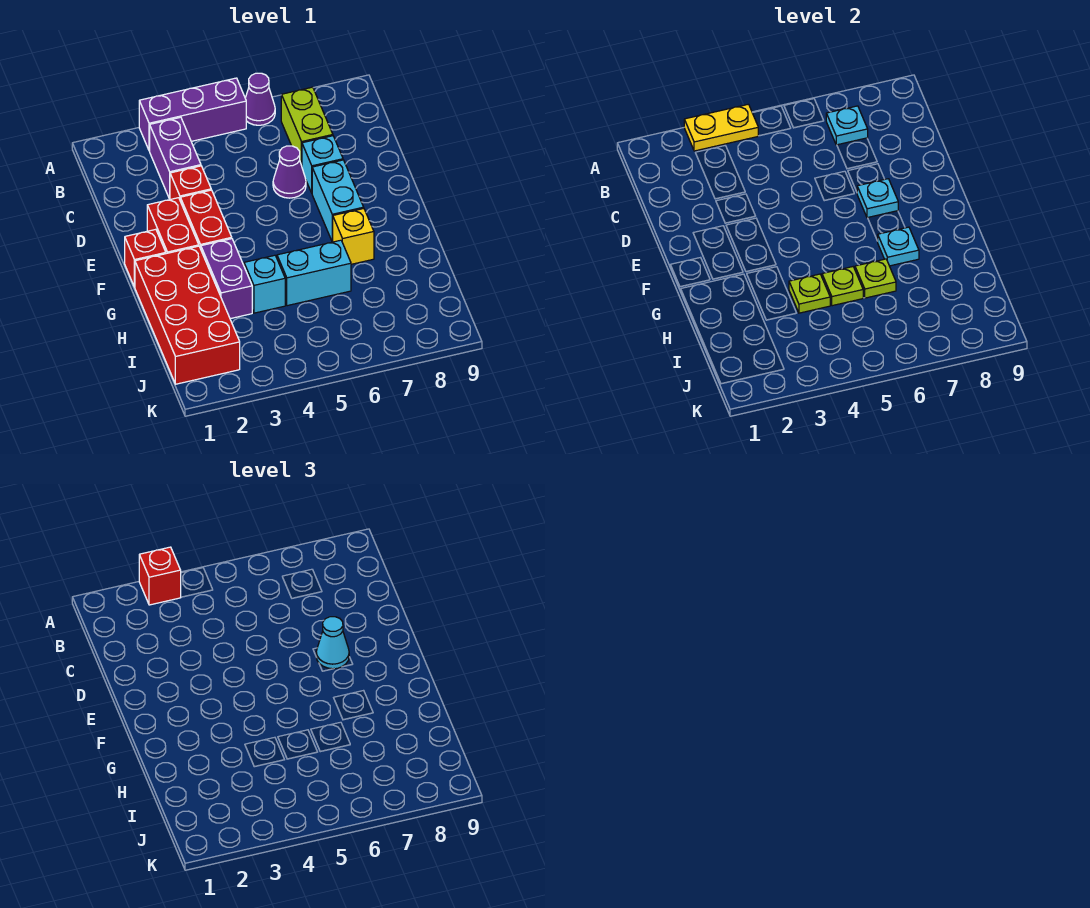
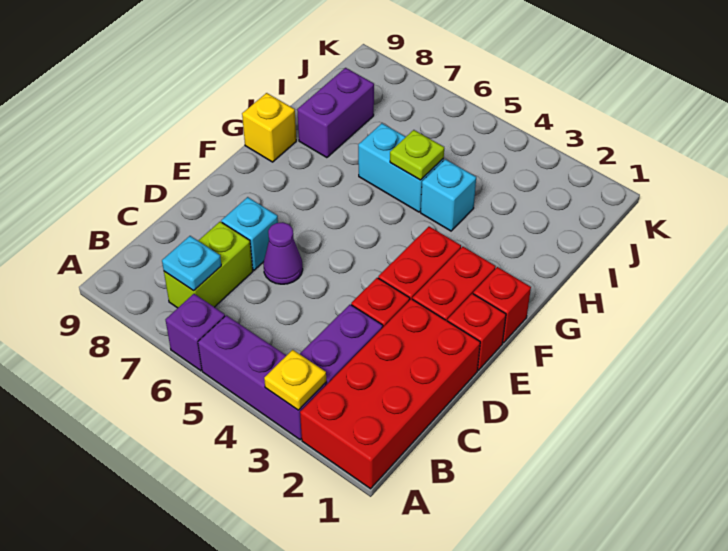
yellow plate A3:A4 level 2 -> yellow plate A3 level 2
red brick A3 level 3 -> red brick E1 level 1
purple cone A6 level 1 -> purple brick A6 level 1
cyan brick E7:F7 level 1 -> none
cyan plate E7 level 2 -> none
cyan cone E7 level 3 -> none
red brick G1:J2 level 1 -> red brick A1:D2 level 1
purple brick G3:H3 level 1 -> purple brick H8:I8 level 1
yellow brick G7 level 1 -> yellow brick G9 level 1
cyan plate G7 level 2 -> none
lime plate H4 level 2 -> none
lime plate H6 level 2 -> none

